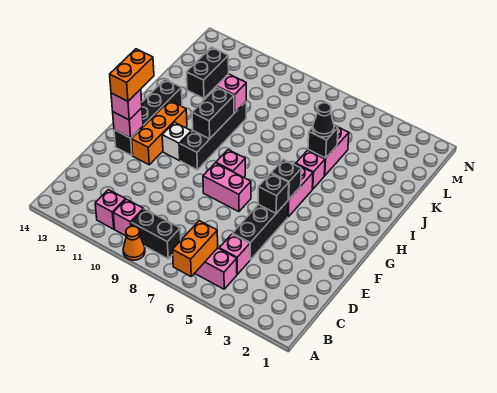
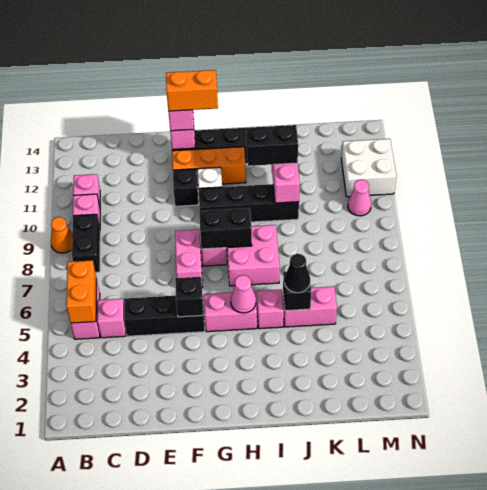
orange brick A6:B6 level 2 -> orange brick B5:B6 level 2
black brick G5 level 2 -> black brick F11 level 1
none -> pink cone H5 level 2
none -> pink brick H7:I8 level 1
black brick H10:I10 level 2 -> black brick G8:H8 level 2
none -> pink cone M10 level 1
none -> white brick M11:N12 level 1

